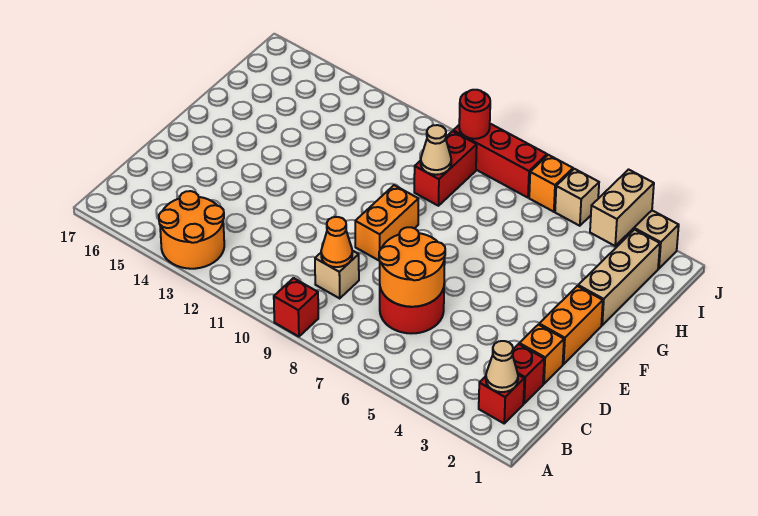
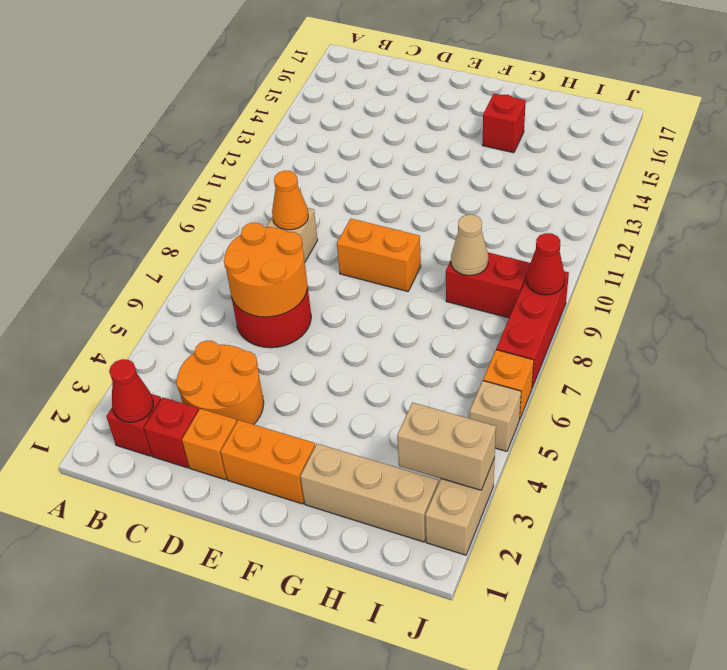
red brick A9 level 1 -> red brick G15 level 1
orange round brick A13:B14 level 1 -> orange round brick C3:D4 level 1
tan cone B2 level 2 -> red cone B2 level 2
red round brick J9 level 2 -> red cone J9 level 2

